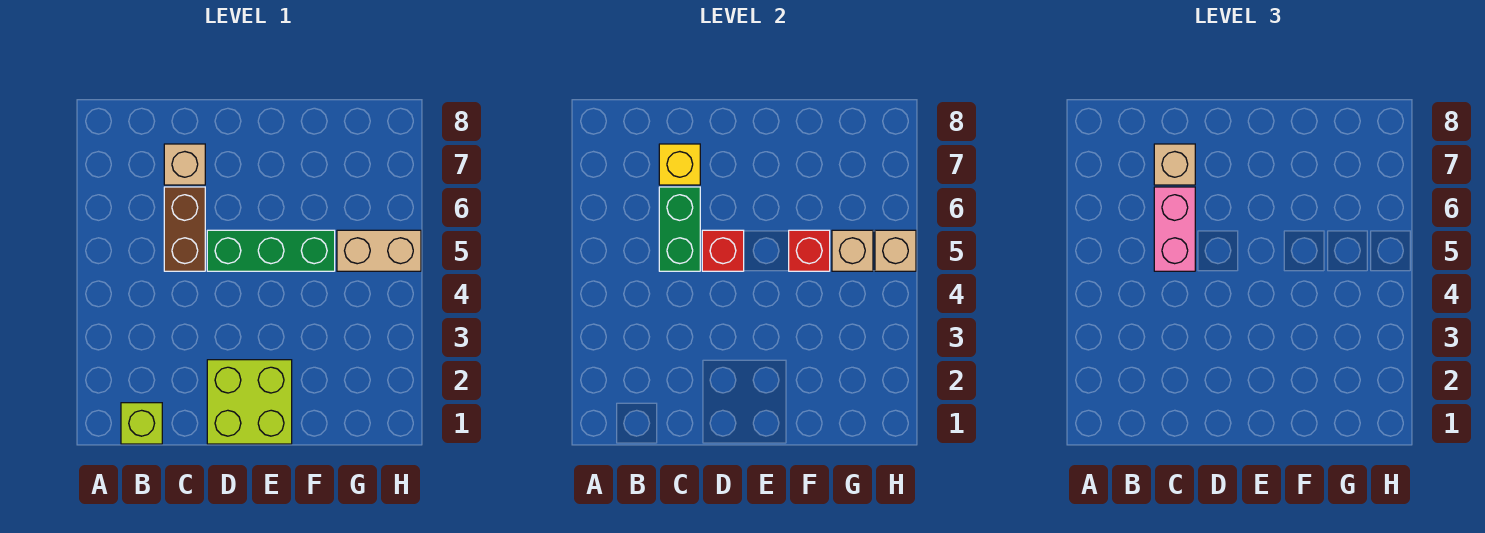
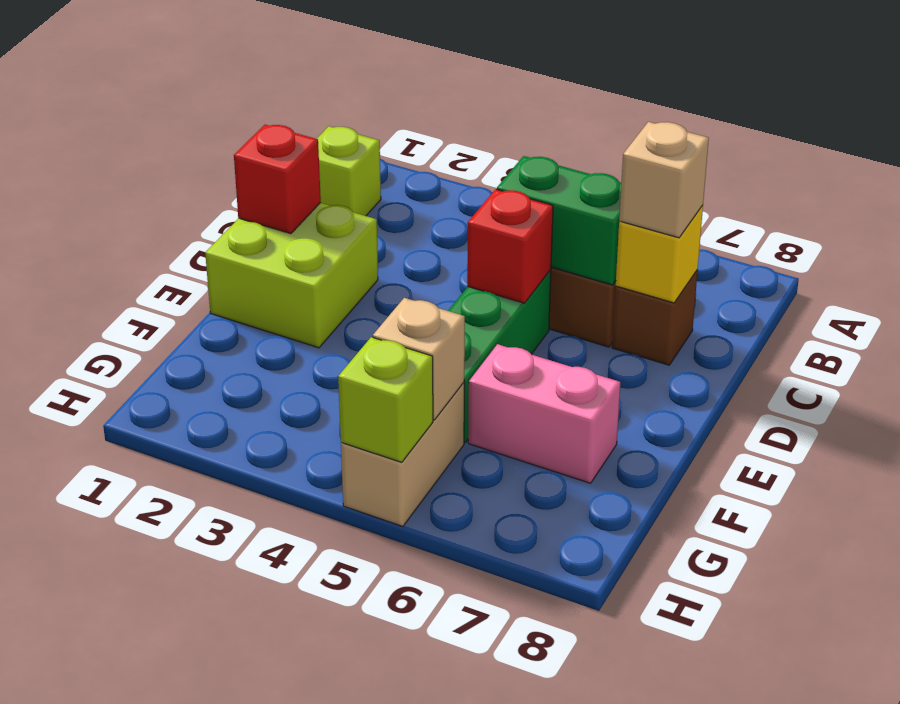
pink brick C5:C6 level 3 -> pink brick F6:F7 level 1
tan brick C7 level 1 -> brown brick C7 level 1
red brick F5 level 2 -> red brick D1 level 2
tan brick H5 level 2 -> lime brick H5 level 2

